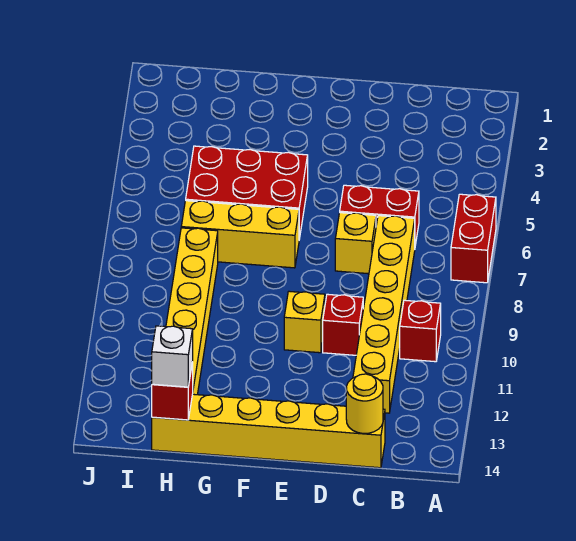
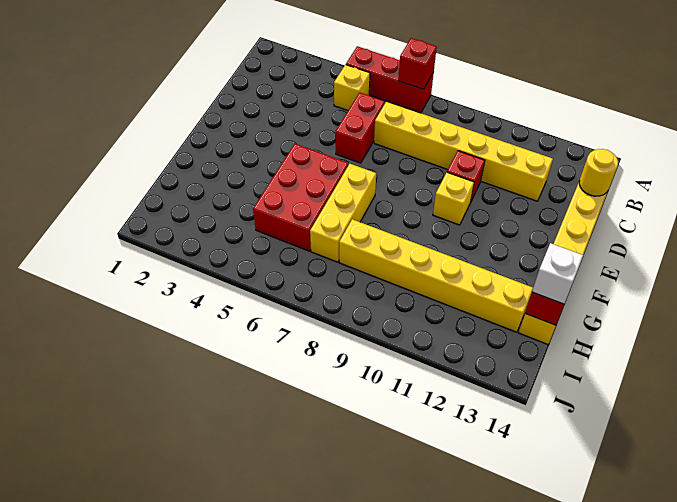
red brick A6:A7 level 1 -> red brick A5:A7 level 1
red brick B10 level 1 -> red brick A7 level 2
yellow brick D7 level 1 -> yellow brick B5 level 1

